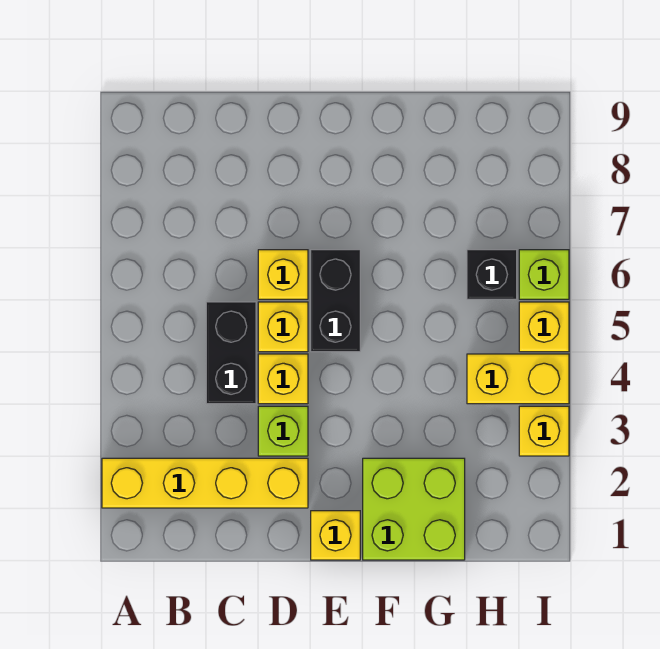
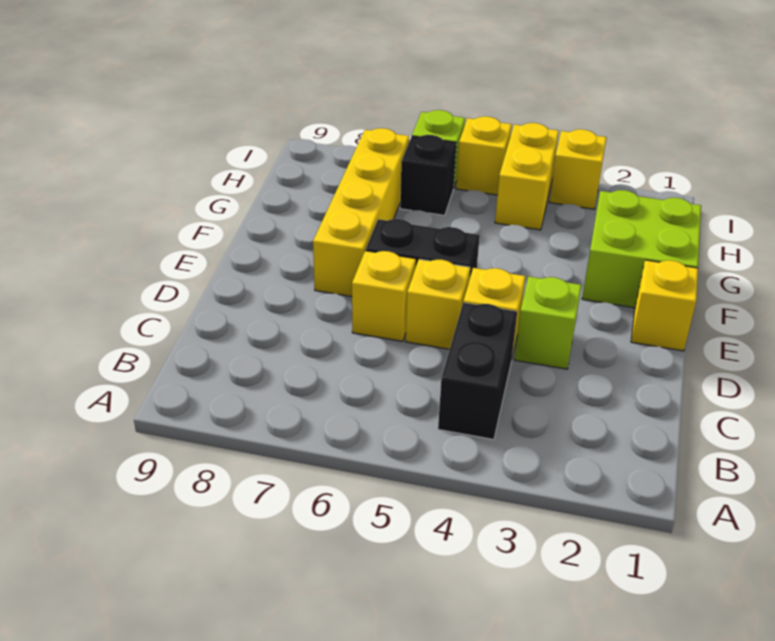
yellow brick A2:D2 level 1 -> yellow brick E7:H7 level 1
black brick C4:C5 level 1 -> black brick B4:C4 level 1

